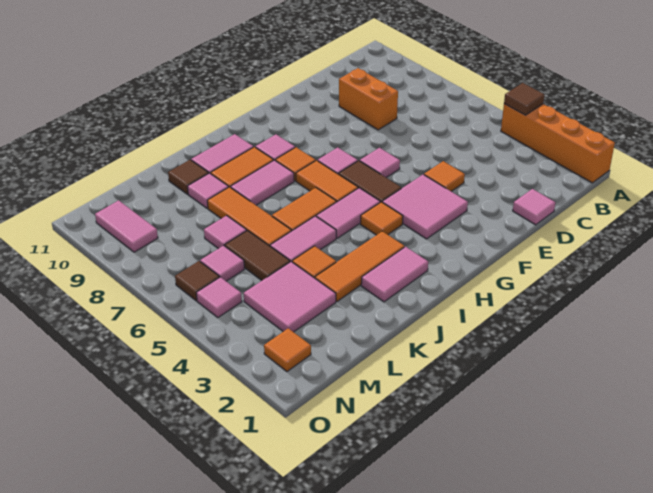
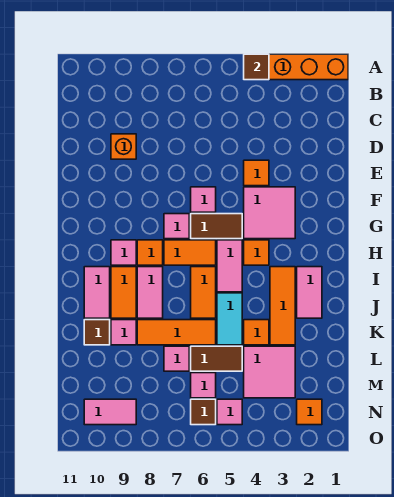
pink tile D1 level 1 -> none
orange brick D8:D9 level 1 -> orange brick D9 level 1
pink tile J5:K5 level 1 -> cyan tile J5:K5 level 1

